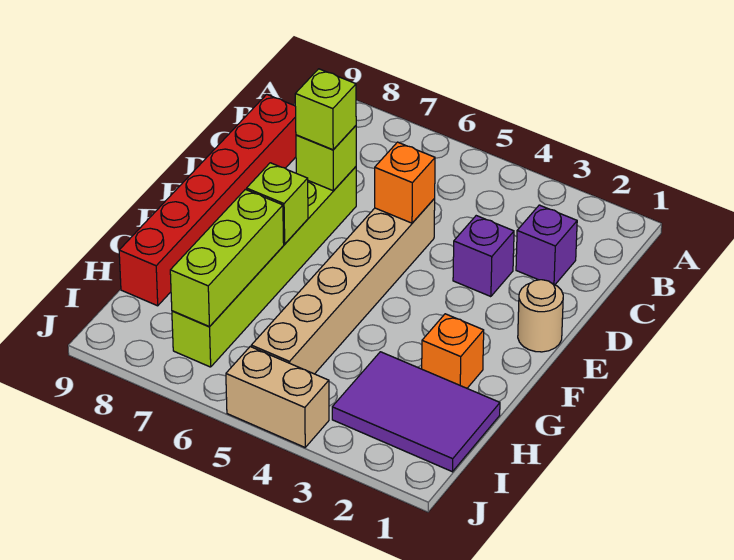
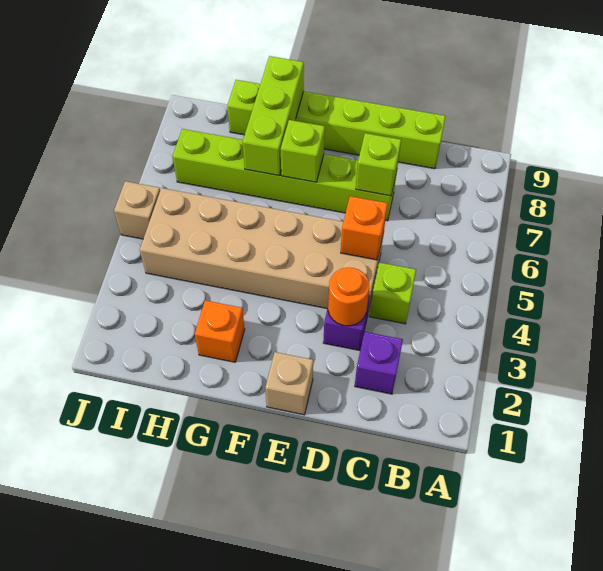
red brick C9:H9 level 1 -> lime brick C9:H9 level 1
none -> orange round brick D3 level 2
tan brick D5:I5 level 1 -> tan brick D4:I5 level 1
lime brick D7 level 3 -> lime brick C4 level 1
tan round brick E1 level 1 -> tan brick E1 level 1
lime brick G7:I7 level 2 -> lime brick G7:G9 level 2
purple tile H1:I3 level 1 -> none
tan brick J4:J5 level 1 -> tan brick J5 level 1

